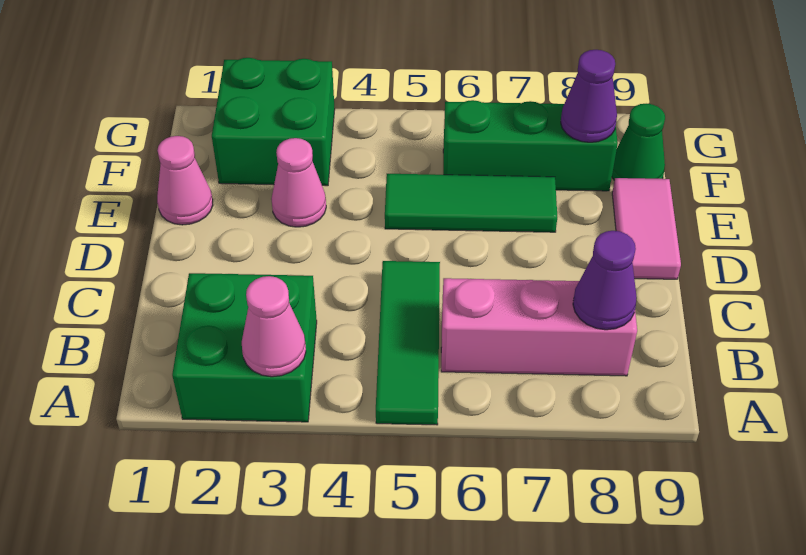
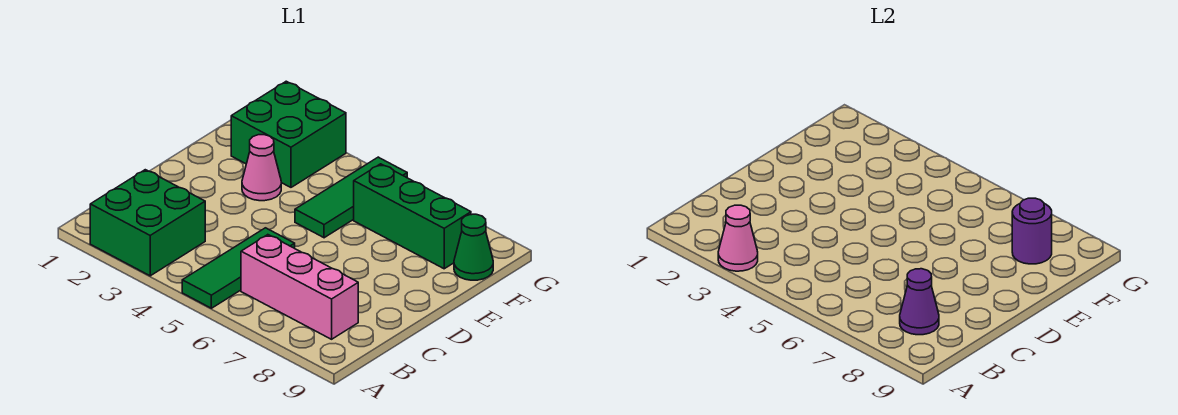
pink tile D9:E9 level 1 -> none
pink cone E1 level 1 -> none
green tile E5:E7 level 1 -> green tile E5:G5 level 1
purple cone F8 level 2 -> purple round brick F8 level 2

